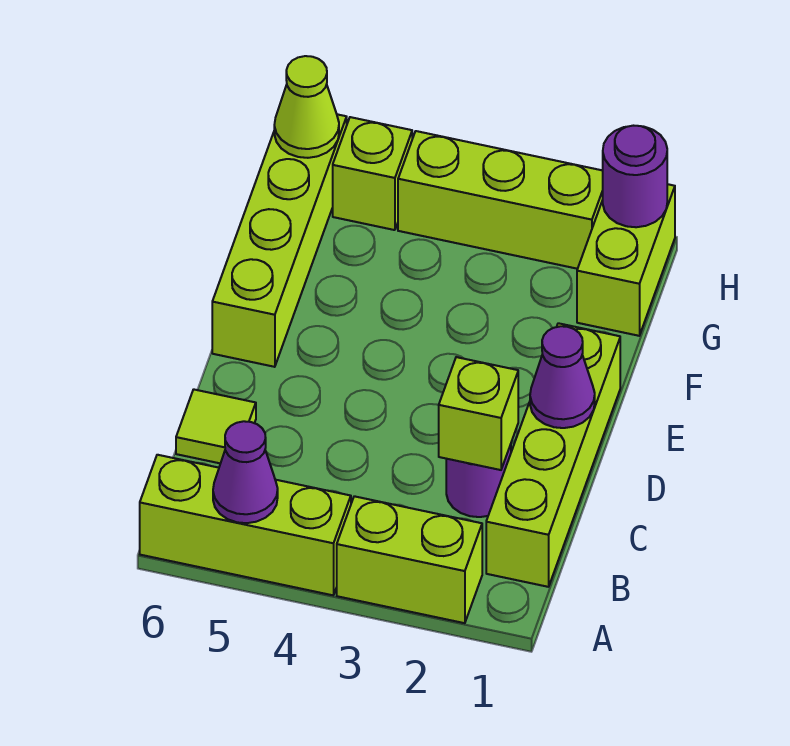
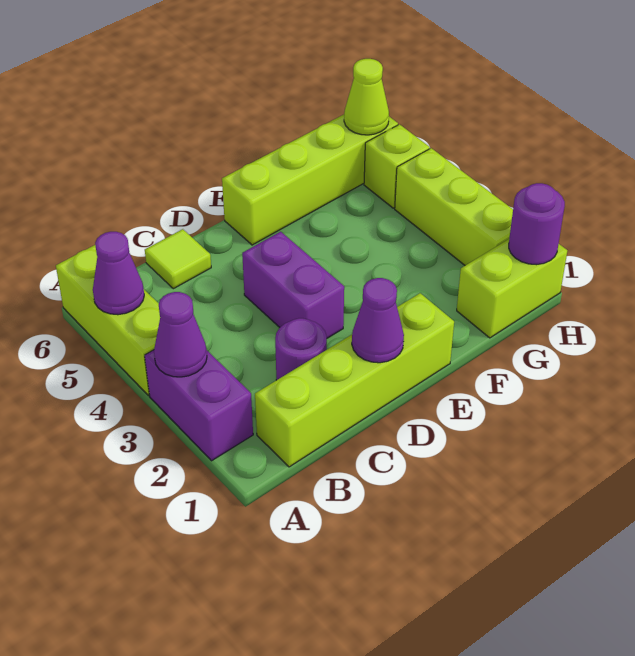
lime brick A2:A3 level 1 -> purple brick A2:A3 level 1
none -> purple cone A3 level 2
lime brick C2 level 2 -> none
none -> purple brick D3:D4 level 1

